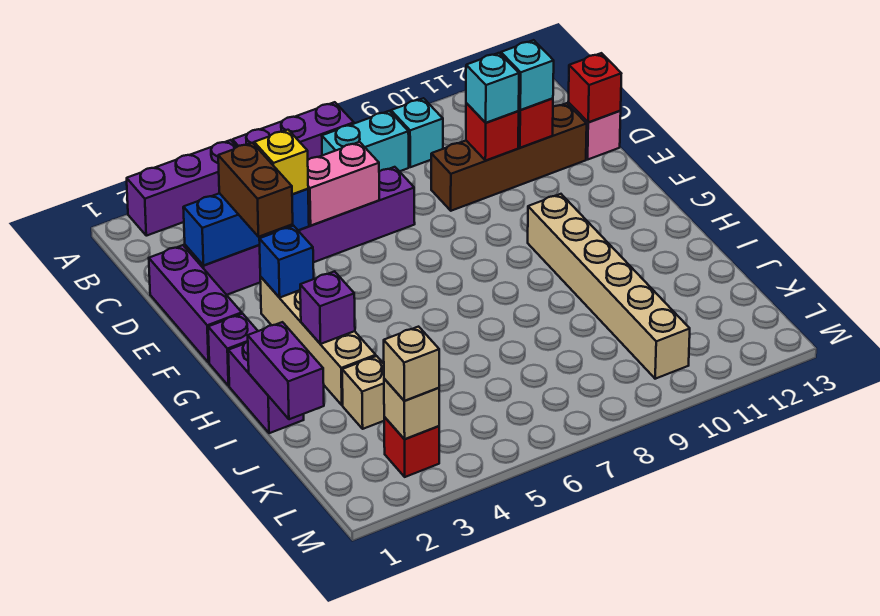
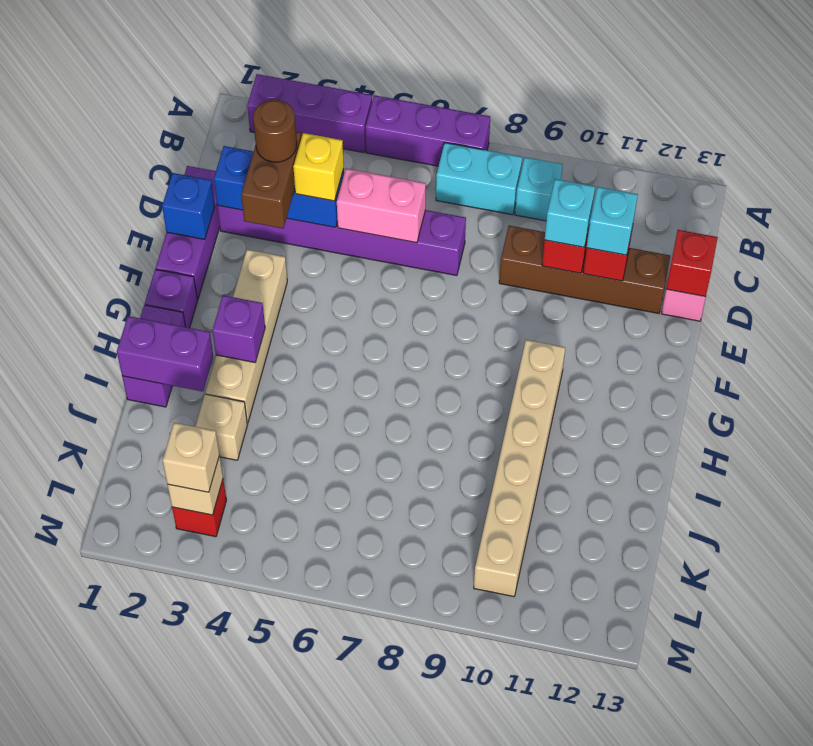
none -> brown round brick D3 level 4
blue brick F3 level 2 -> blue brick E1 level 2
purple brick I1:J1 level 2 -> purple brick I1:I2 level 2

